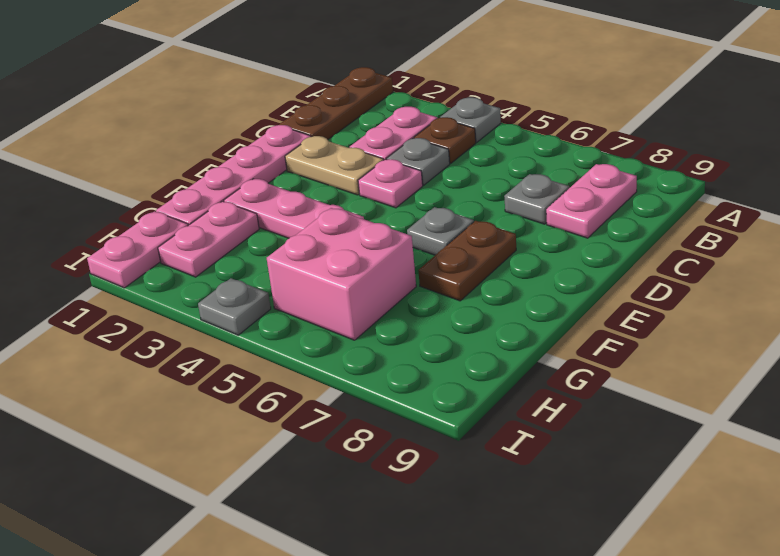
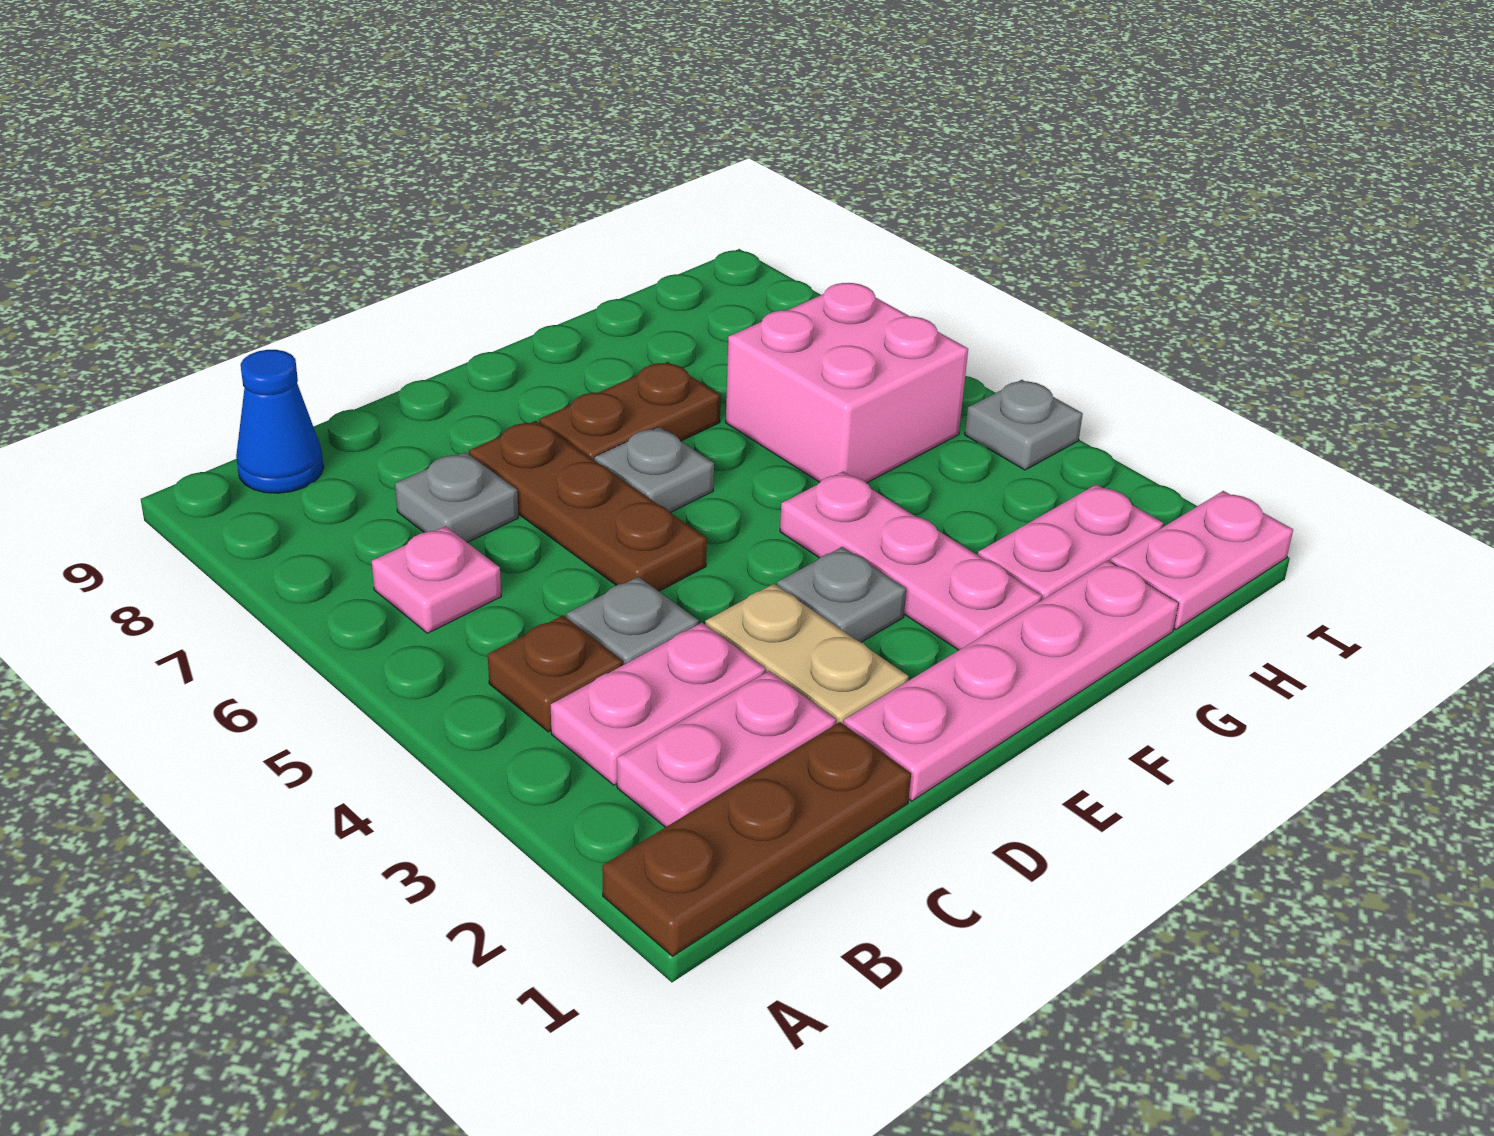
grey plate A4 level 1 -> grey plate E3 level 1
pink plate B8:C8 level 1 -> pink plate B2:C2 level 1
none -> blue cone B9 level 1
pink plate D4 level 1 -> pink plate B6 level 1
none -> brown plate D5:D7 level 1

